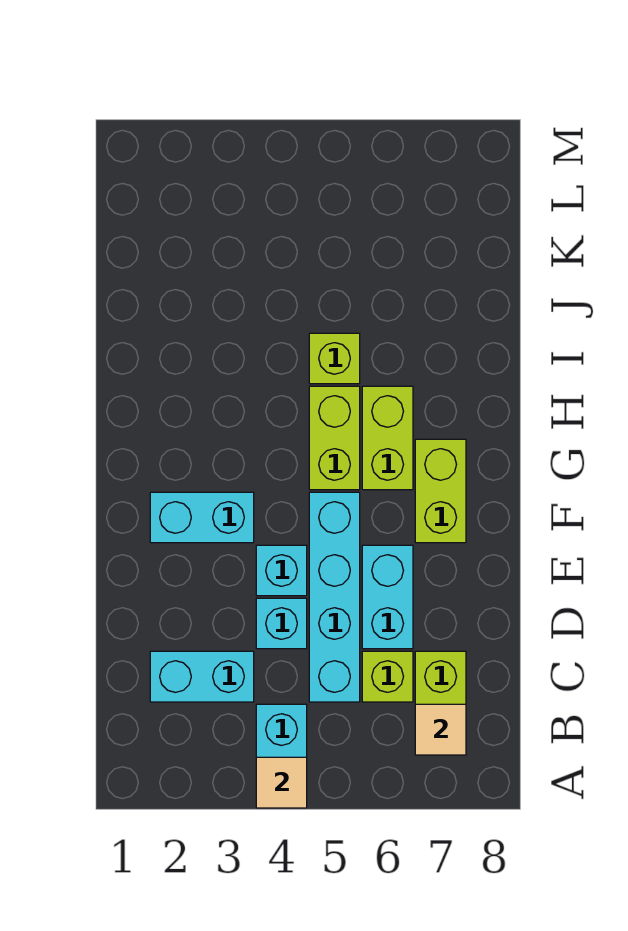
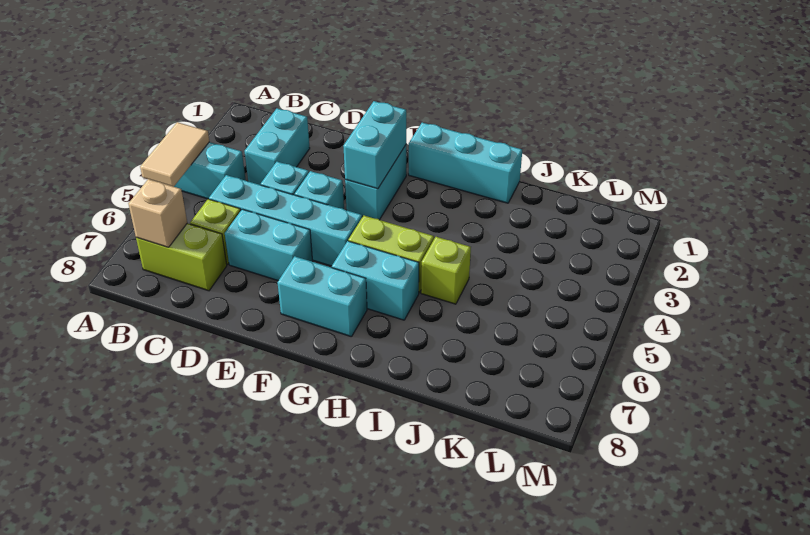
tan tile A4 level 2 -> tan tile A4:A5 level 2
tan tile B7 level 2 -> tan brick B7 level 2
none -> cyan brick F2:F3 level 2
lime brick F7:G7 level 1 -> cyan brick F7:G7 level 1
none -> cyan brick G1:I1 level 1
lime brick G6:H6 level 1 -> cyan brick G6:H6 level 1

